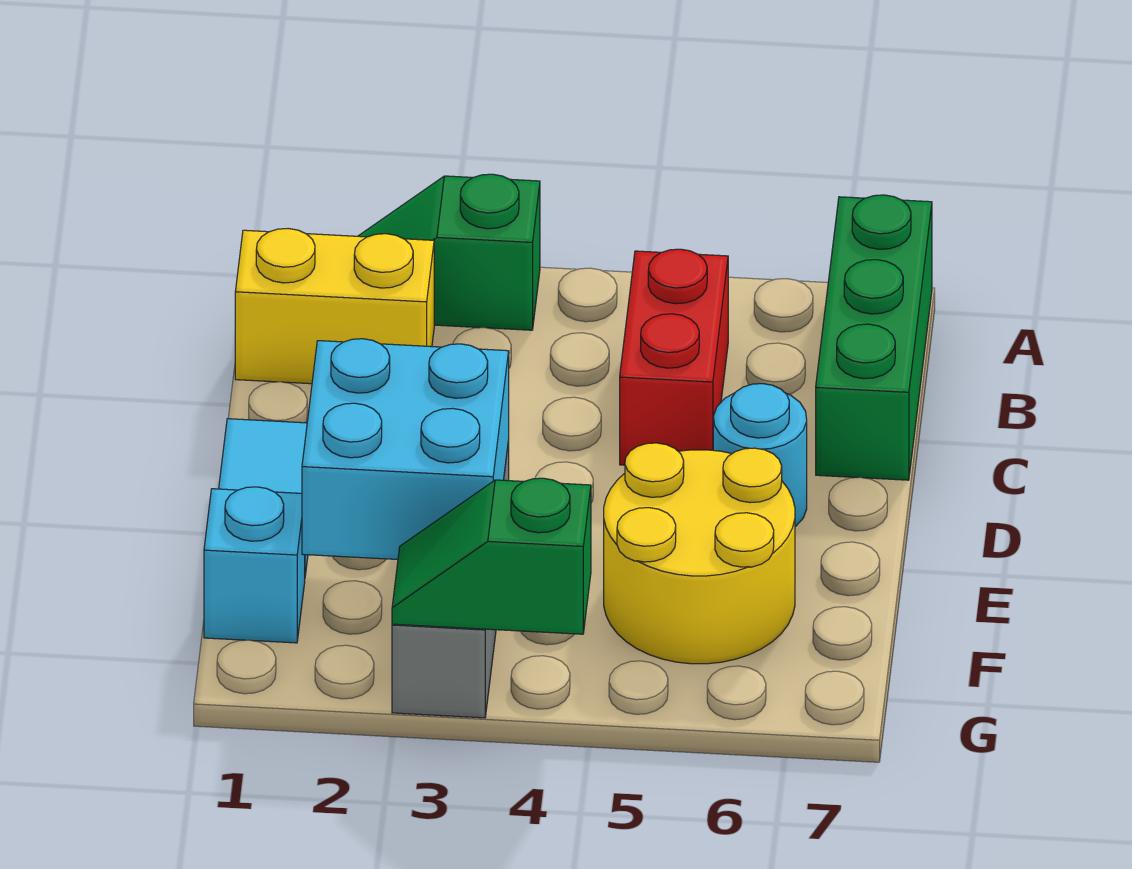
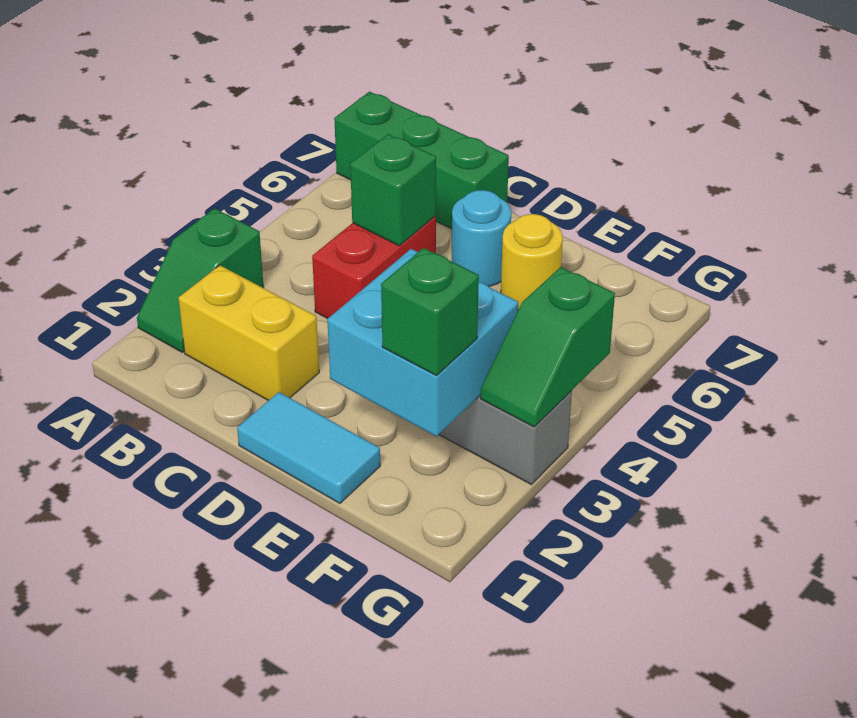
yellow brick B1:B2 level 1 -> yellow brick B2:C2 level 1
red brick B5:C5 level 1 -> red brick C4:C5 level 1
none -> green brick C5 level 2
yellow round brick E5:F6 level 1 -> yellow round brick E6 level 1
cyan brick F1 level 1 -> none
none -> green brick F2 level 3

